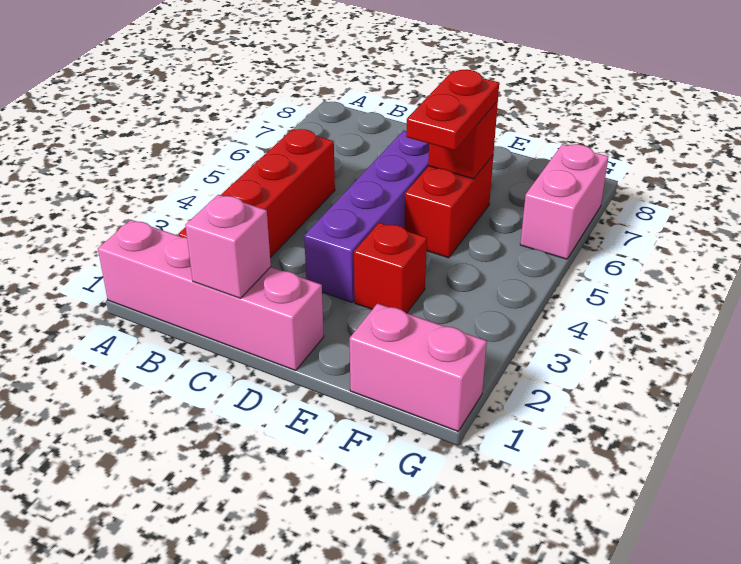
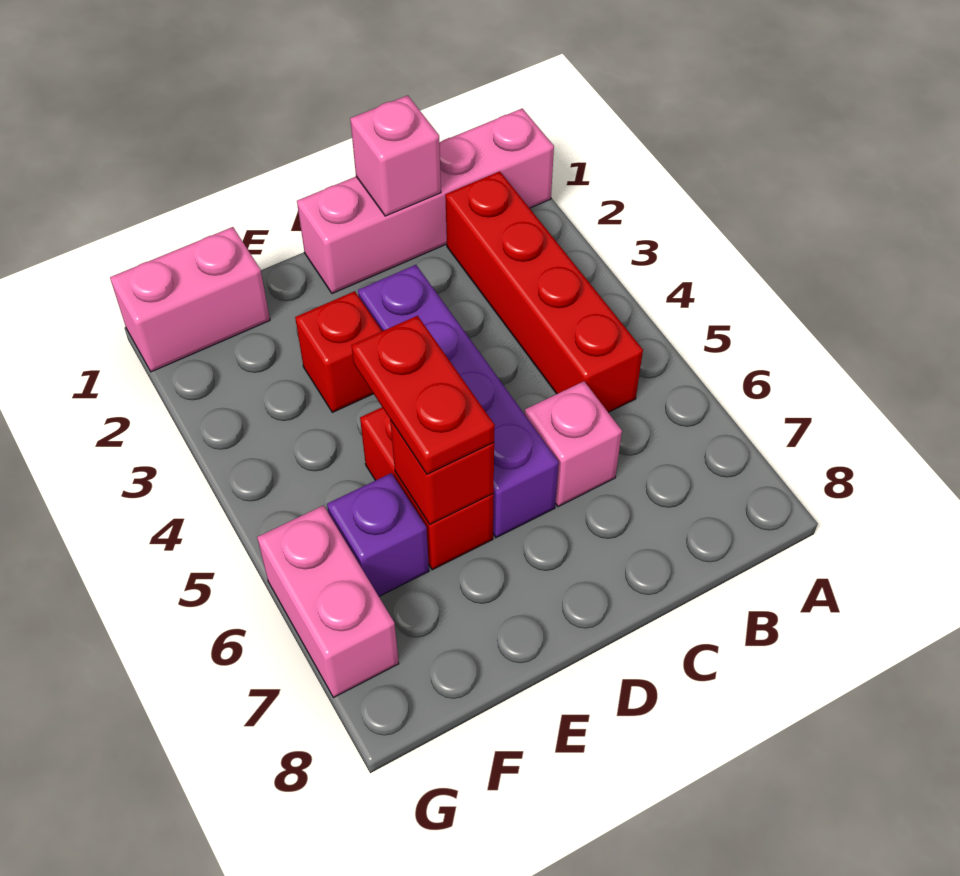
none -> pink brick C6 level 1
none -> purple brick F6 level 1

